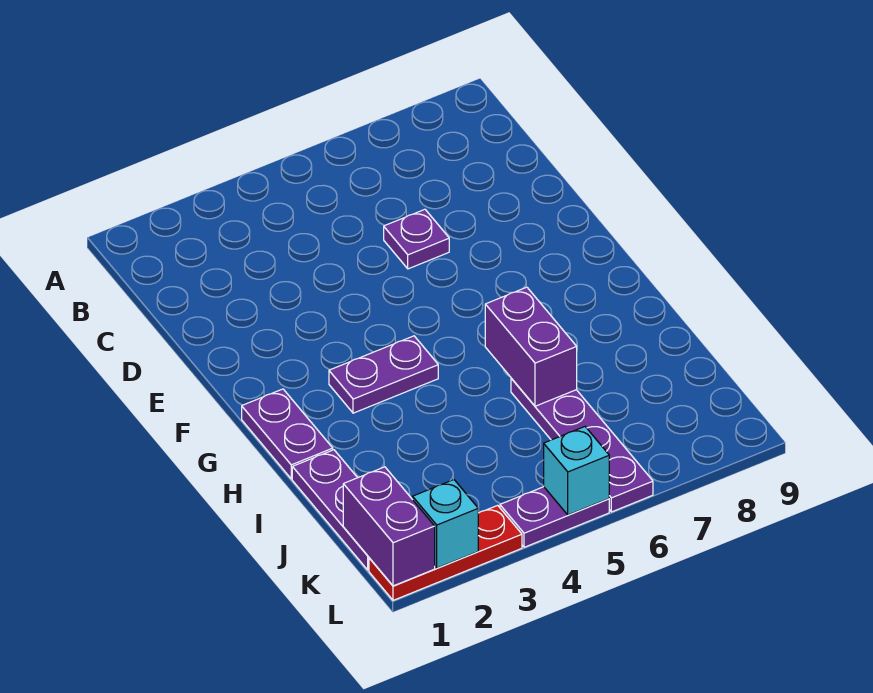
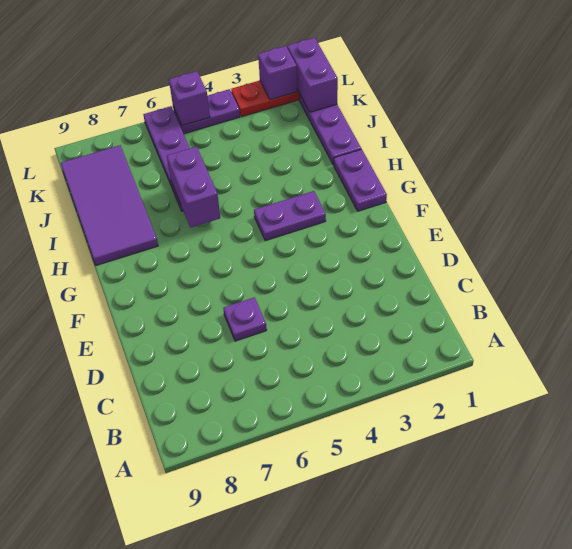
none -> purple tile H8:K9 level 1
cyan brick L2 level 2 -> purple brick L2 level 2
cyan brick L5 level 2 -> purple brick L5 level 2

